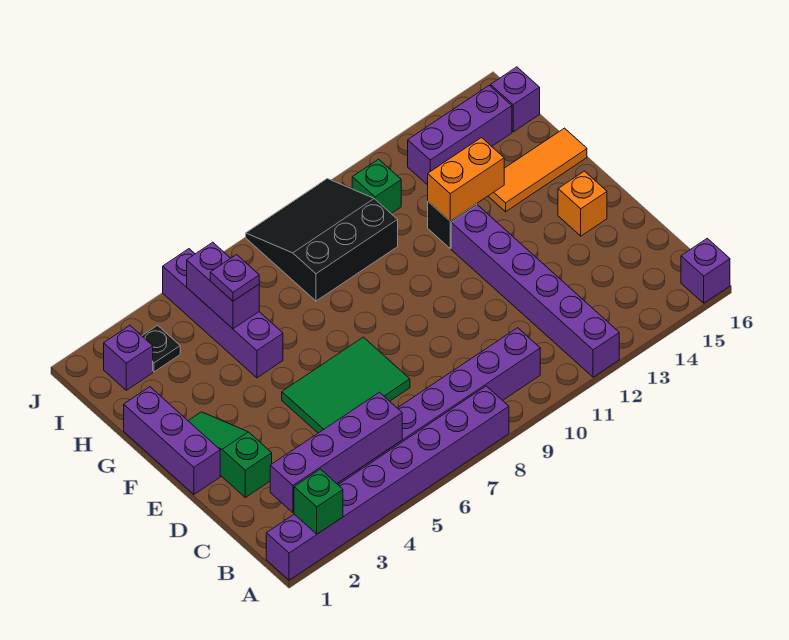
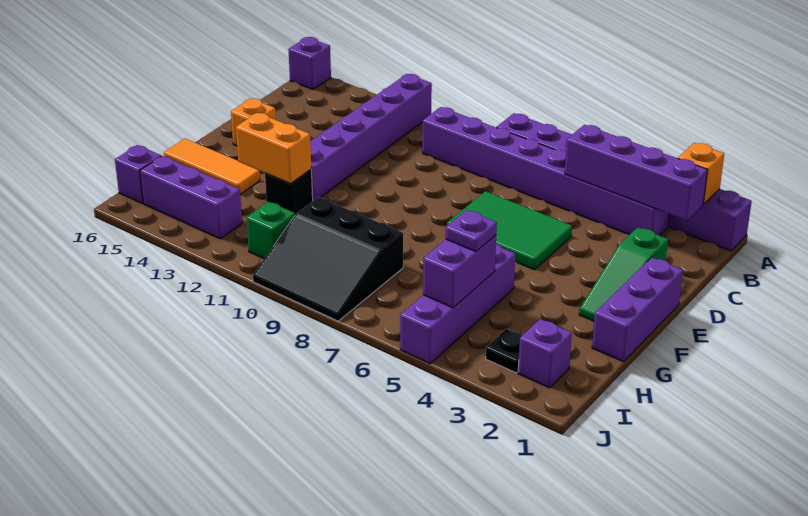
green brick A2 level 2 -> orange brick A2 level 2

